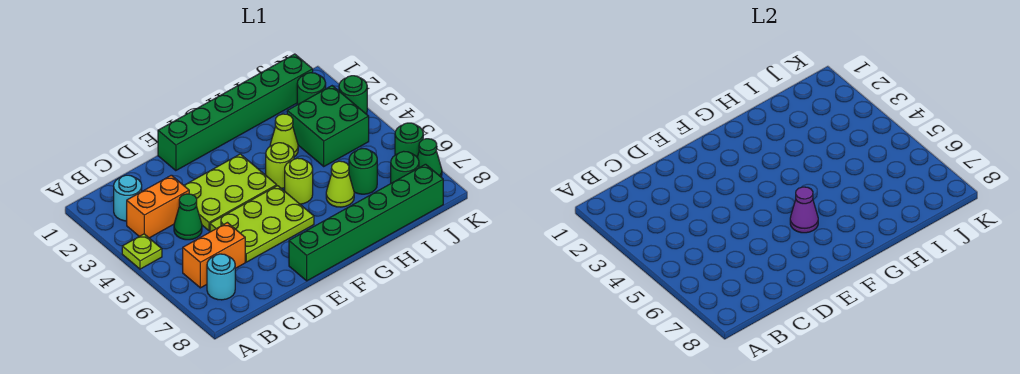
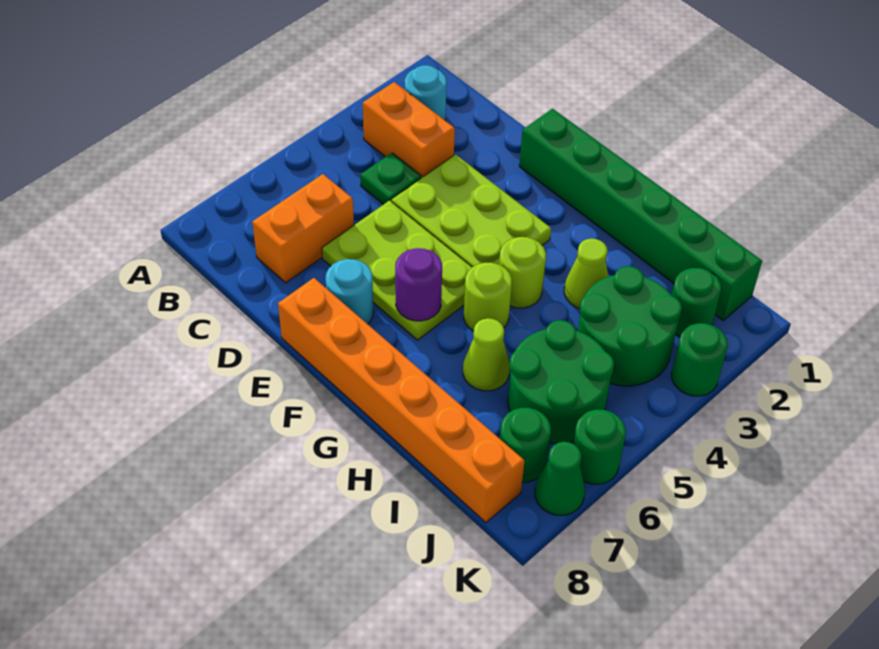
lime plate A4 level 1 -> none
orange brick B6:C6 level 1 -> orange brick C6:C7 level 1
cyan round brick B7 level 1 -> cyan round brick E7 level 1
green cone C4 level 1 -> green plate C4 level 1
green brick E8:J8 level 1 -> orange brick E8:J8 level 1
purple cone F6 level 2 -> purple round brick F6 level 2
green brick I3:J4 level 1 -> green round brick I3:J4 level 1
green round brick I6 level 1 -> green round brick I5:J6 level 1

